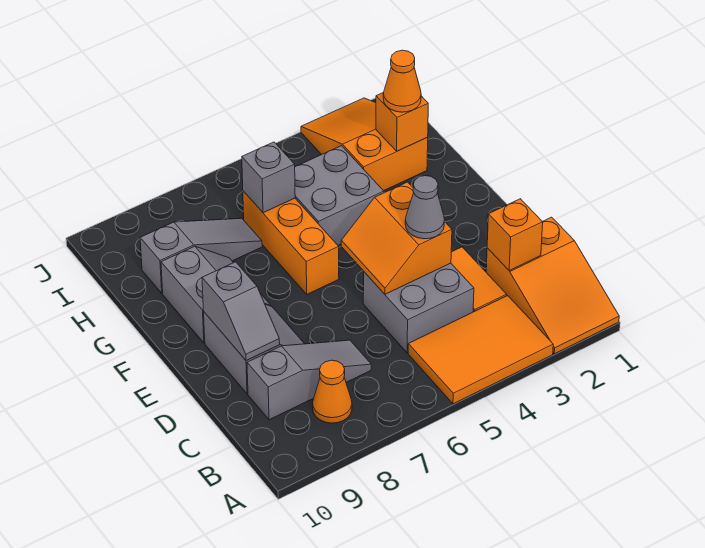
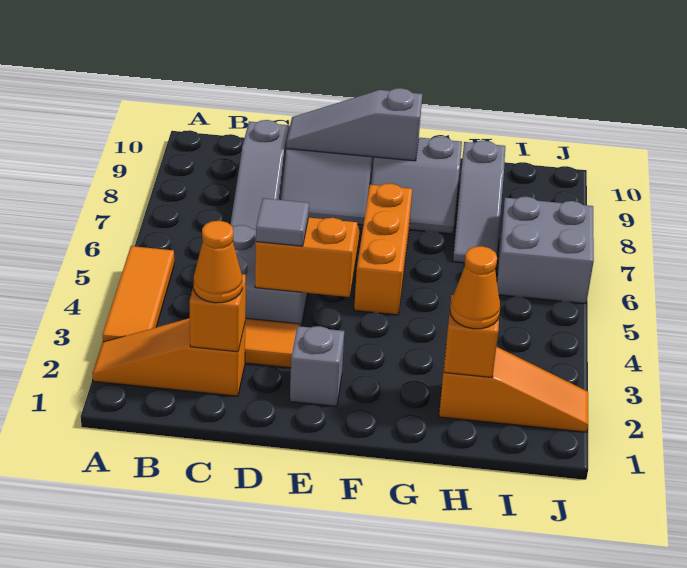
orange slope A1:C2 level 1 top C -> orange slope A2:C2 level 1 top C
orange tile A3:B5 level 1 -> orange tile A3:A5 level 1
orange cone B8 level 1 -> orange cone C2 level 3
grey cone D4 level 3 -> grey tile D4 level 3
grey slope D9:E9 level 2 top E -> grey slope D9:F9 level 2 top F
orange brick F6:H6 level 1 -> orange brick F5:F7 level 1
grey brick G4:H5 level 1 -> grey brick I6:J7 level 1
orange slope H2:J3 level 1 top H -> orange slope H2:J2 level 1 top H
grey brick H6 level 2 -> grey brick E2 level 1

